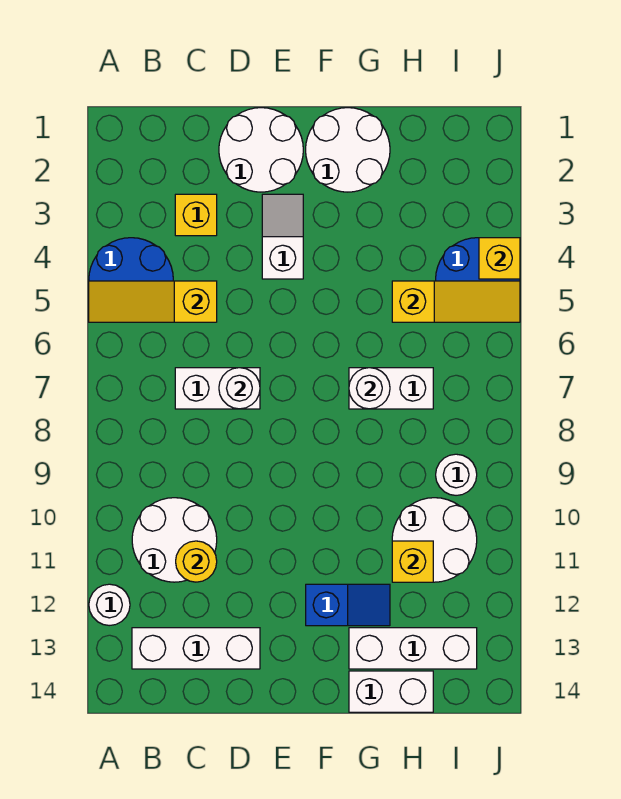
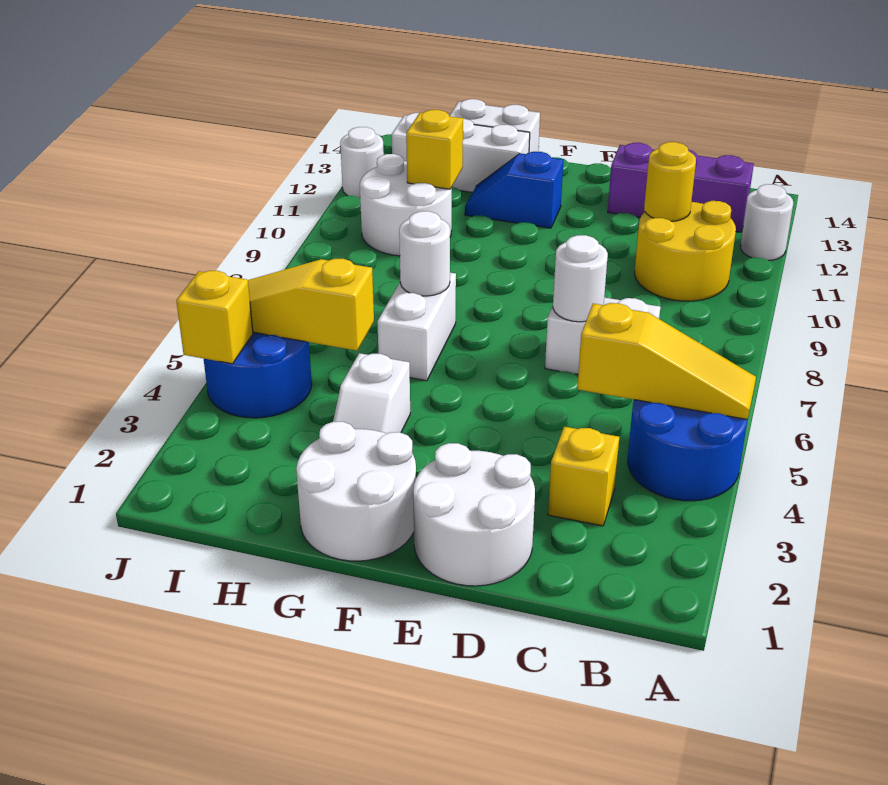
white round brick B10:C11 level 1 -> yellow round brick B10:C11 level 1
white brick B13:D13 level 1 -> purple brick B13:D13 level 1
white slope E3:E4 level 1 top 4 -> white slope G3:G4 level 1 top 4
white brick G7:H7 level 1 -> white brick G6:G7 level 1
white round brick I9 level 1 -> white round brick J12 level 1

